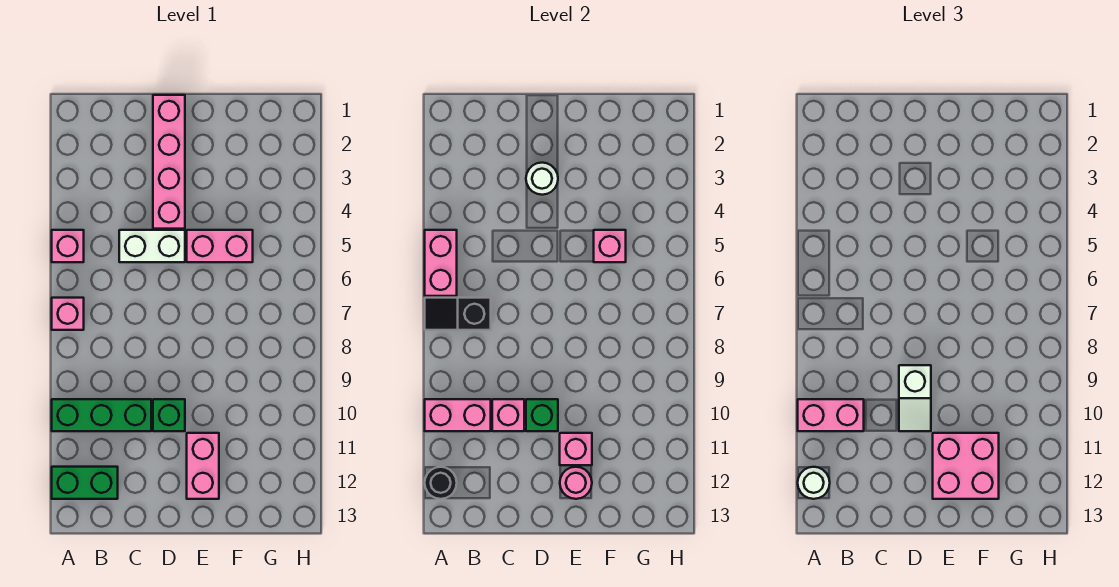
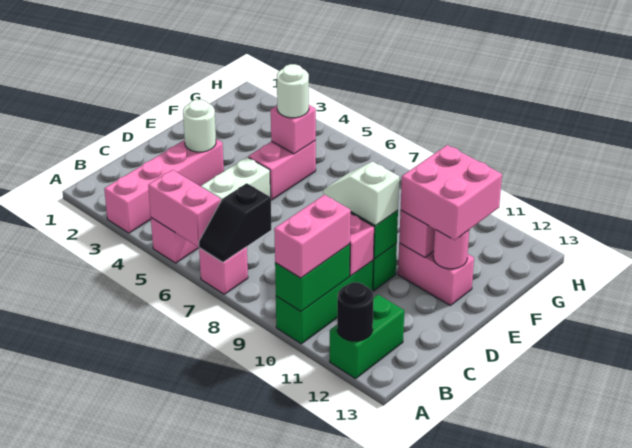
pink brick A10:B10 level 2 -> green brick A10:B10 level 2
white round brick A12 level 3 -> white round brick F5 level 3
pink brick D1:D4 level 1 -> pink brick A3:D3 level 1
white slope D9:D10 level 3 top 9 -> white slope D9:D10 level 3 top 10

